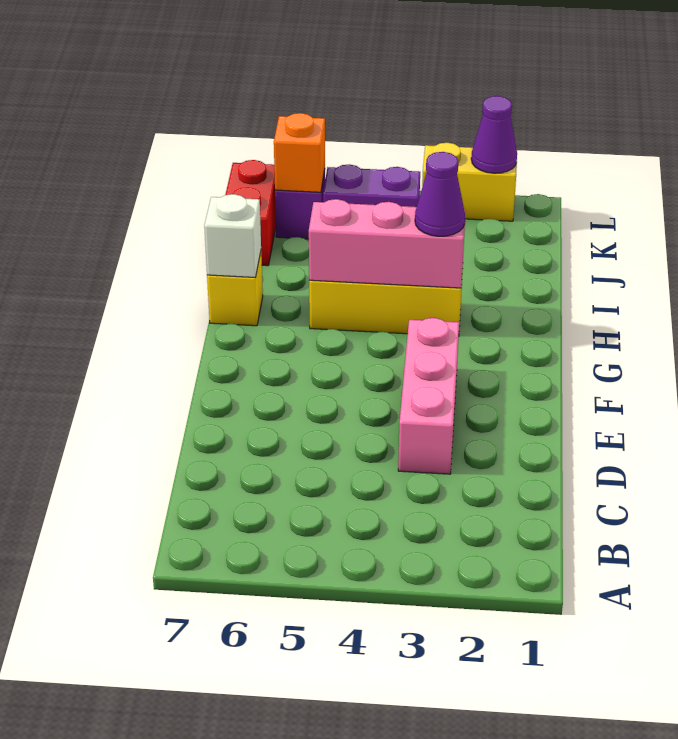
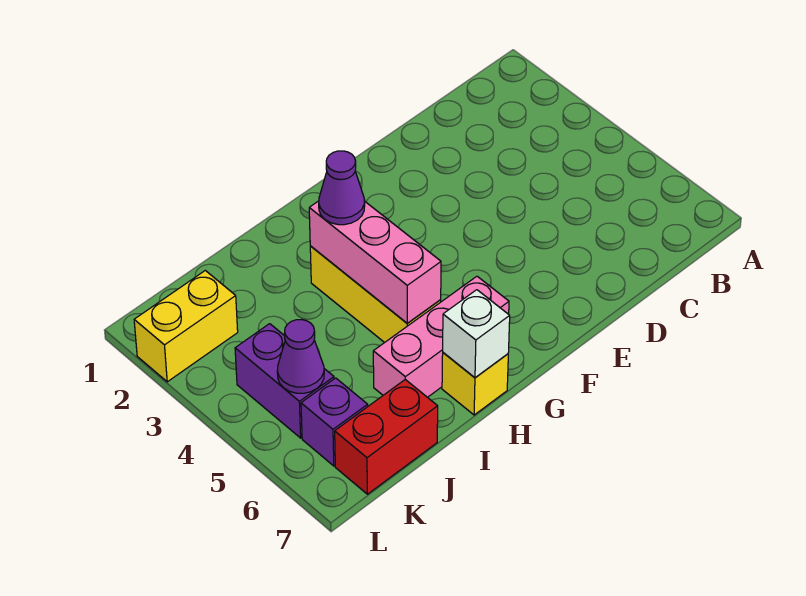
pink brick D3:F3 level 1 -> pink brick G6:I6 level 1
orange brick K6 level 2 -> none
yellow brick L2:L3 level 1 -> yellow brick K2:L2 level 1
purple cone L2 level 2 -> purple cone K5 level 2

